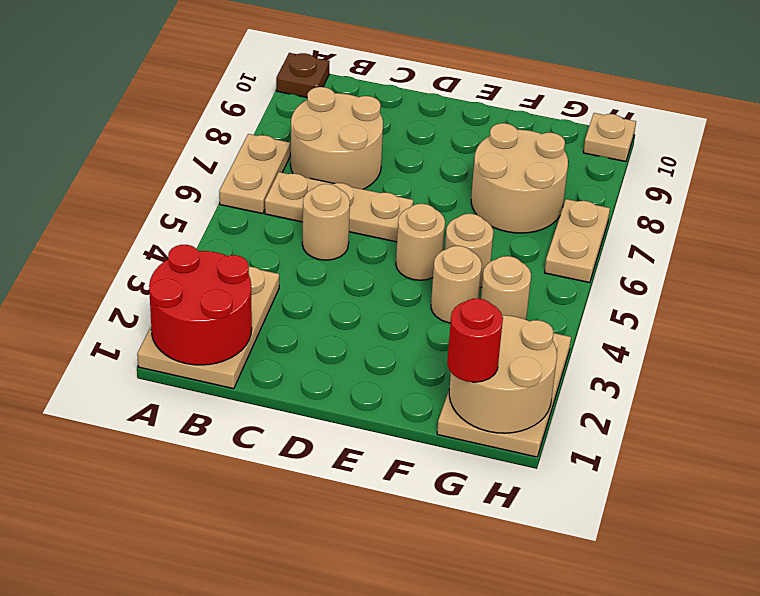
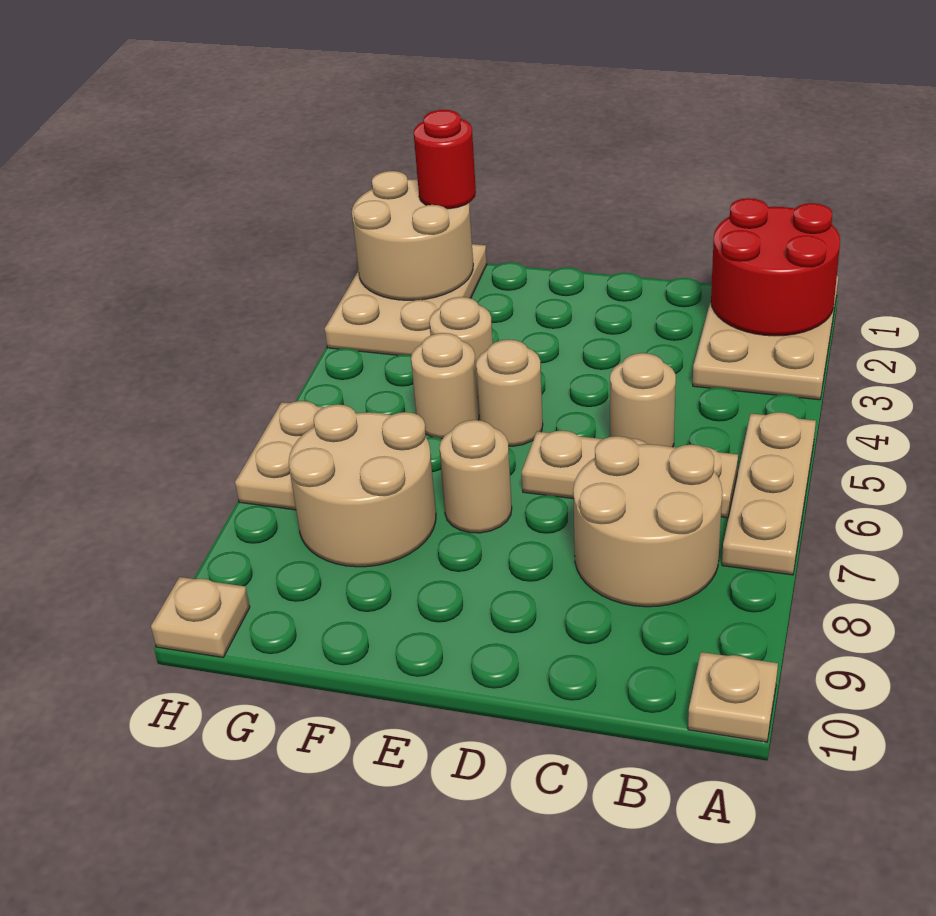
tan plate A6:A7 level 1 -> tan plate A5:A7 level 1
brown plate A10 level 1 -> tan plate A10 level 1
tan round brick G4 level 1 -> tan round brick E7 level 1

